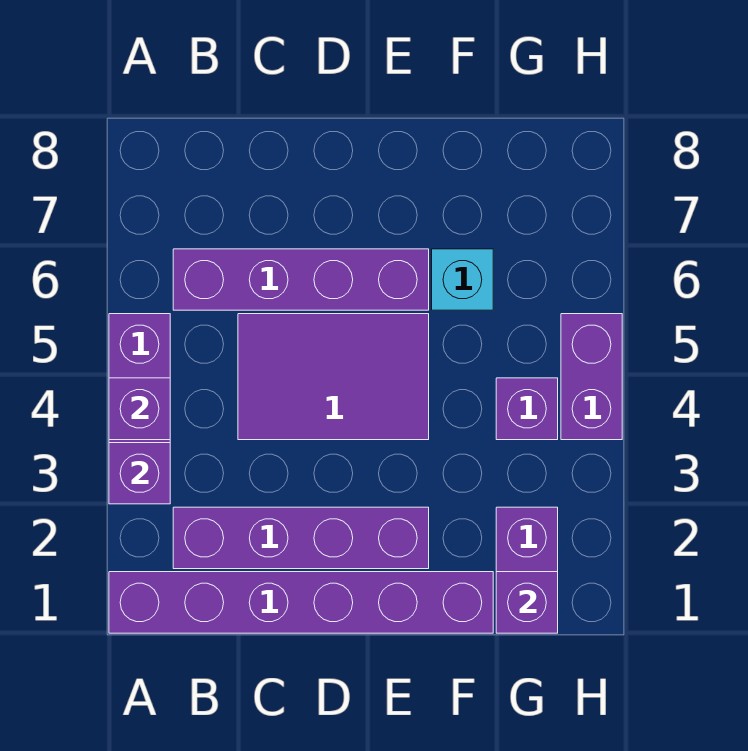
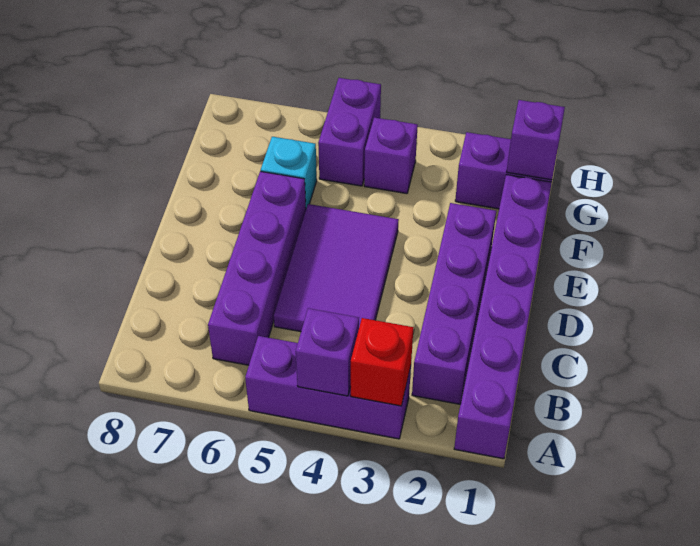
purple brick A3 level 2 -> red brick A3 level 2
purple brick H4:H5 level 1 -> purple brick G5:H5 level 1

